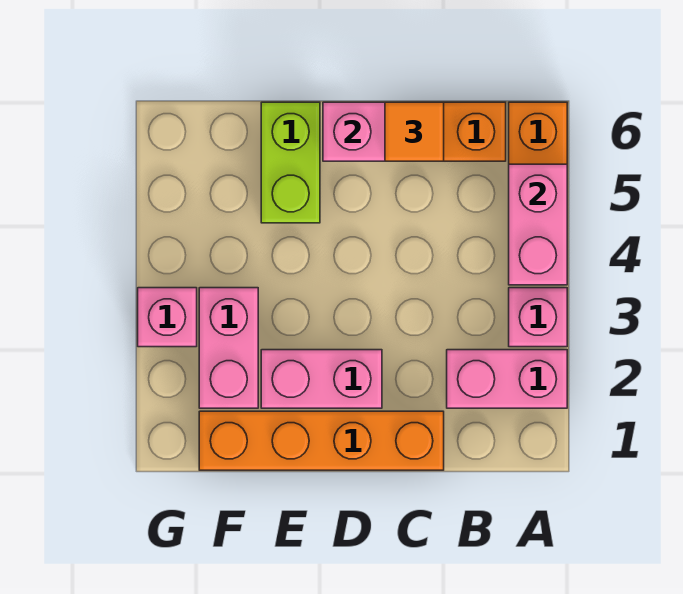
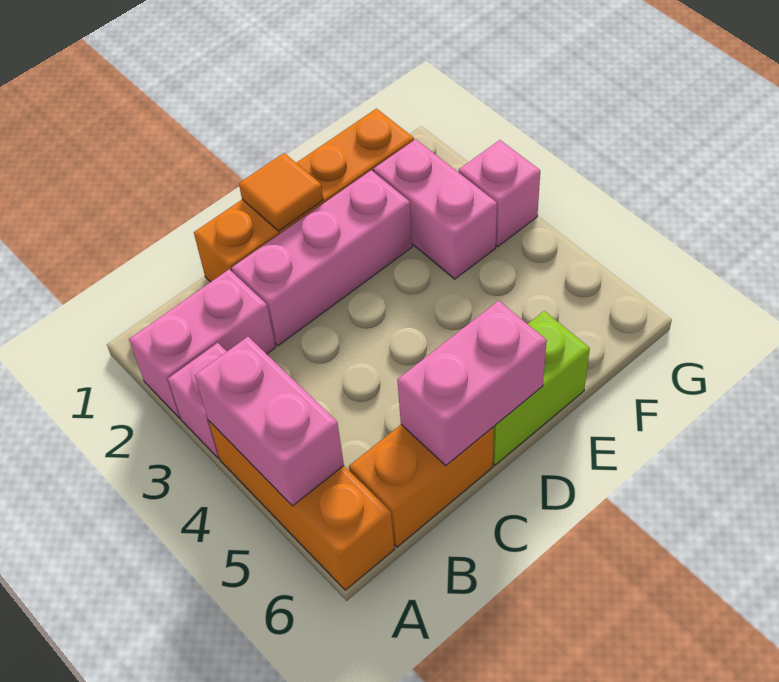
orange tile C6 level 3 -> orange tile D1 level 2
pink brick D2:E2 level 1 -> pink brick C2:E2 level 1
lime brick E5:E6 level 1 -> lime brick D6:E6 level 1

